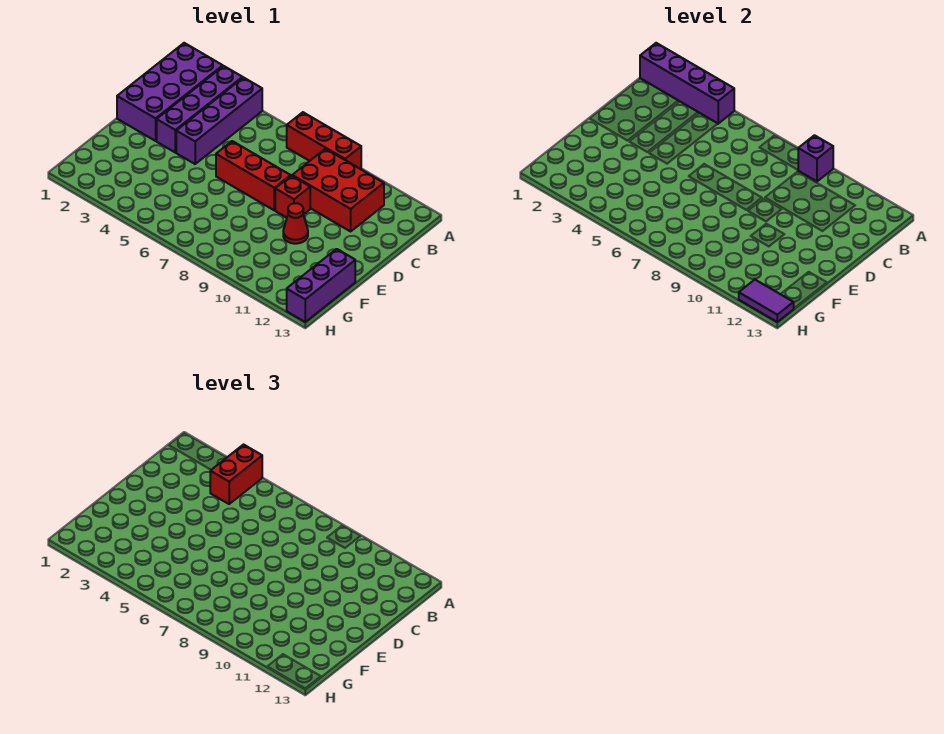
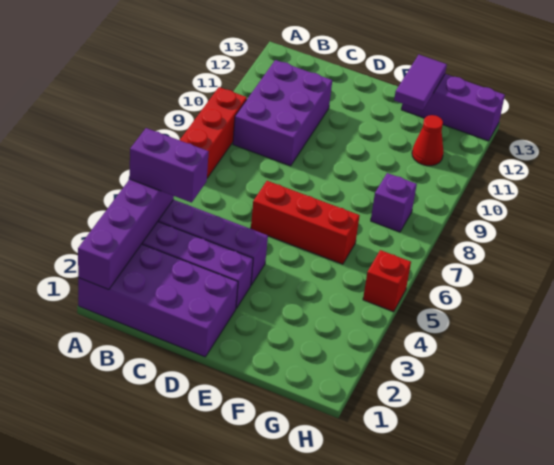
red brick A4:B4 level 3 -> purple brick A4:B4 level 3
purple brick A9 level 2 -> purple brick G8 level 1
red brick B9:C11 level 1 -> purple brick B9:C11 level 1
red brick D6:D8 level 1 -> red brick D6:F6 level 1
red brick D9 level 1 -> red brick H5 level 1
red cone E10 level 1 -> red cone G11 level 1
purple tile H12:H13 level 2 -> purple tile F12:F13 level 2

